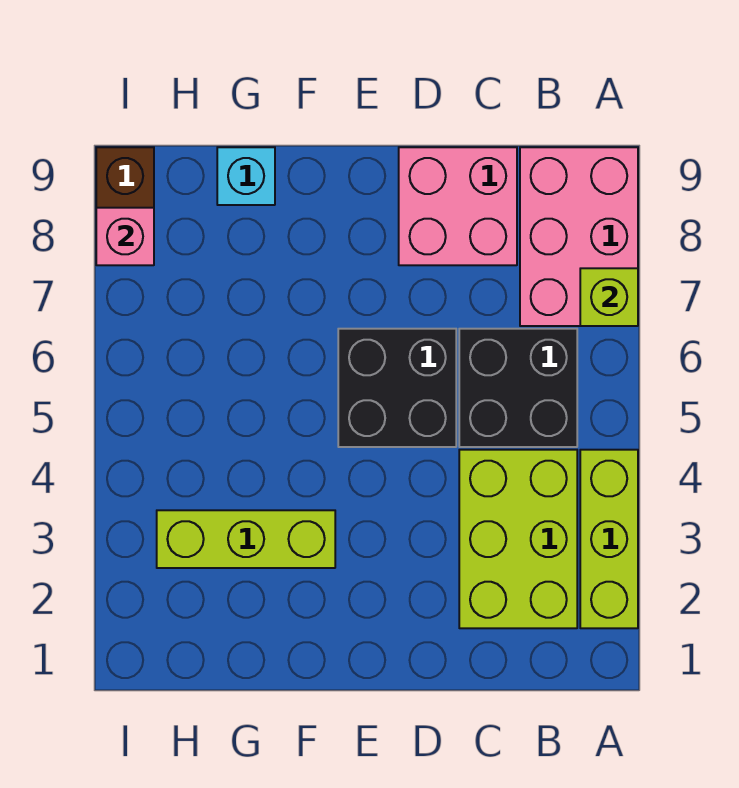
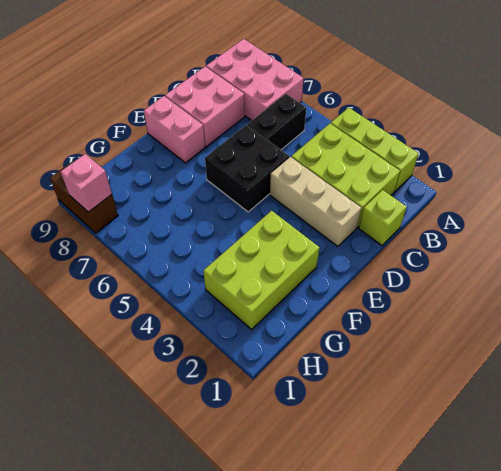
lime brick A7 level 2 -> lime brick C1 level 1
black brick B5:C6 level 1 -> black brick B6:C6 level 1
none -> tan brick D2:D4 level 1
none -> pink brick E8:E9 level 1
lime brick F3:H3 level 1 -> lime brick F2:H3 level 1
cyan brick G9 level 1 -> none

